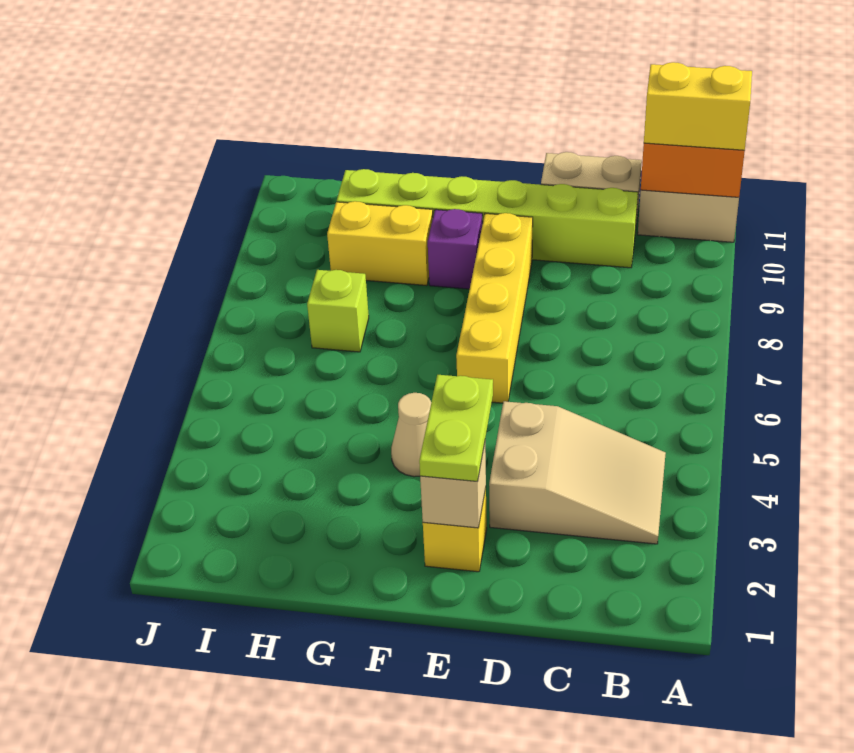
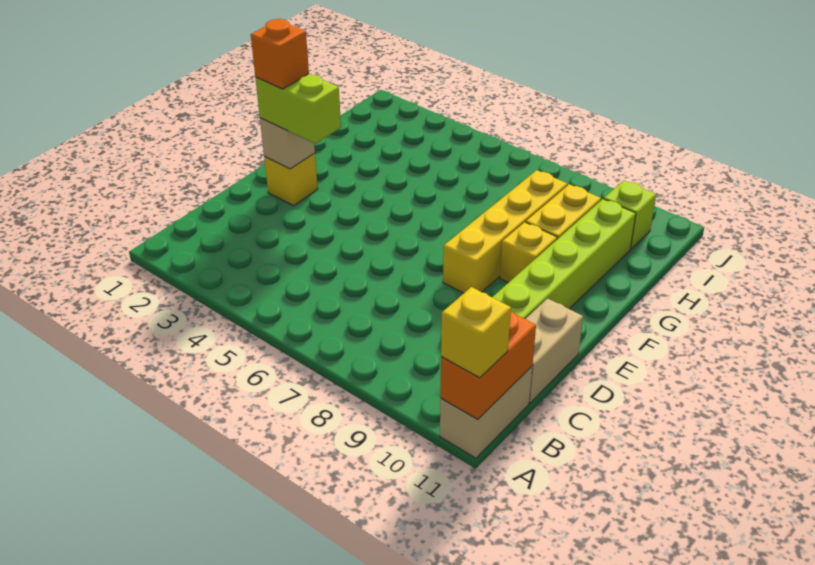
yellow brick A11:B11 level 3 -> yellow brick A11 level 3
tan slope B3:D4 level 1 top D -> none
lime plate E2:E3 level 3 -> lime brick E2:E3 level 3
none -> orange brick E2 level 4
yellow brick E6:E9 level 1 -> yellow brick E8:H8 level 1
tan cone F4 level 1 -> none
purple brick F9 level 1 -> yellow brick F9 level 1
lime brick H7 level 1 -> lime brick I10 level 1

